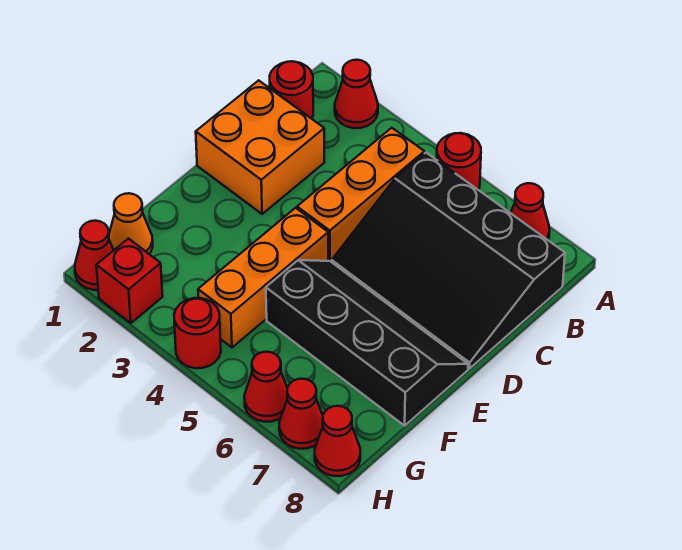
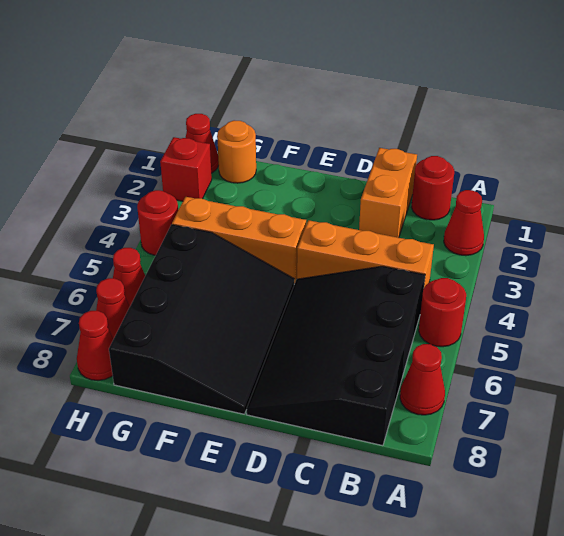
orange brick C1:D2 level 1 -> orange brick C1:C2 level 1
black slope E5:F8 level 1 top F -> black slope E5:G8 level 1 top G
orange cone G1 level 1 -> orange round brick G1 level 1

